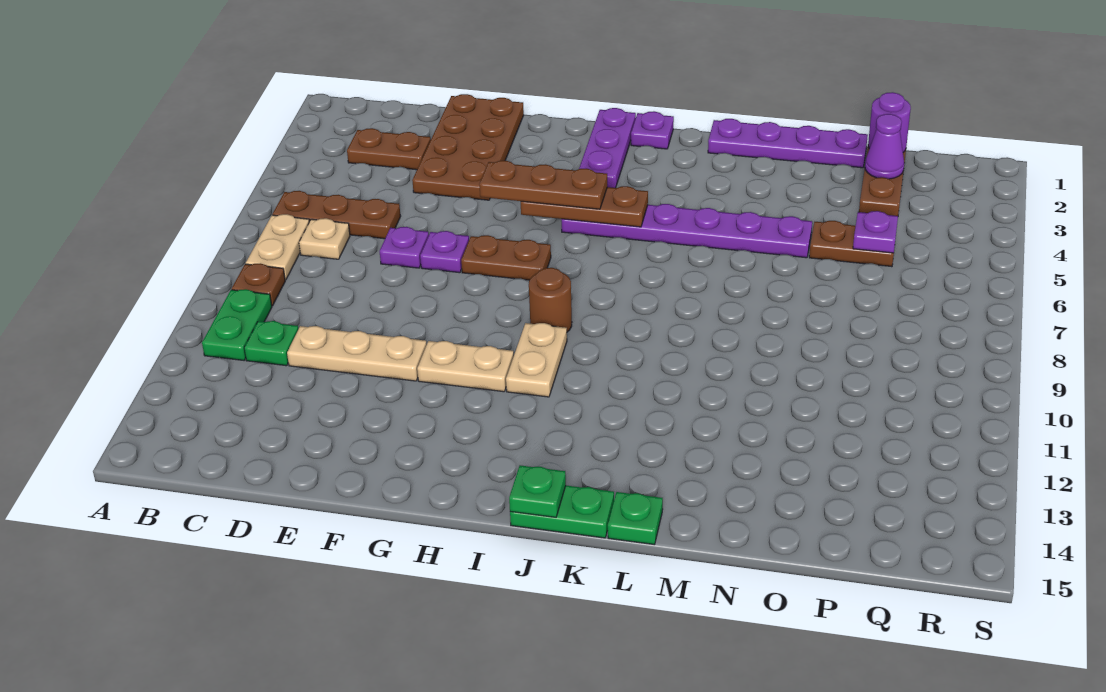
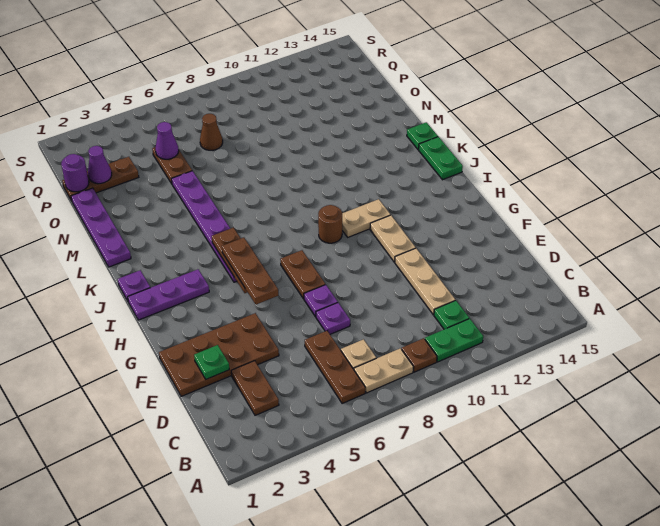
green plate J15 level 2 -> green plate E2 level 2
purple plate P5 level 2 -> purple cone P5 level 2
none -> brown cone P7 level 1

